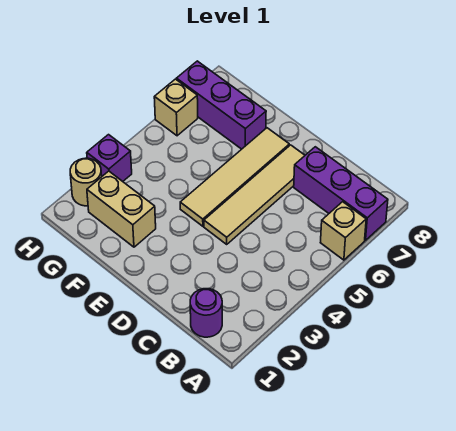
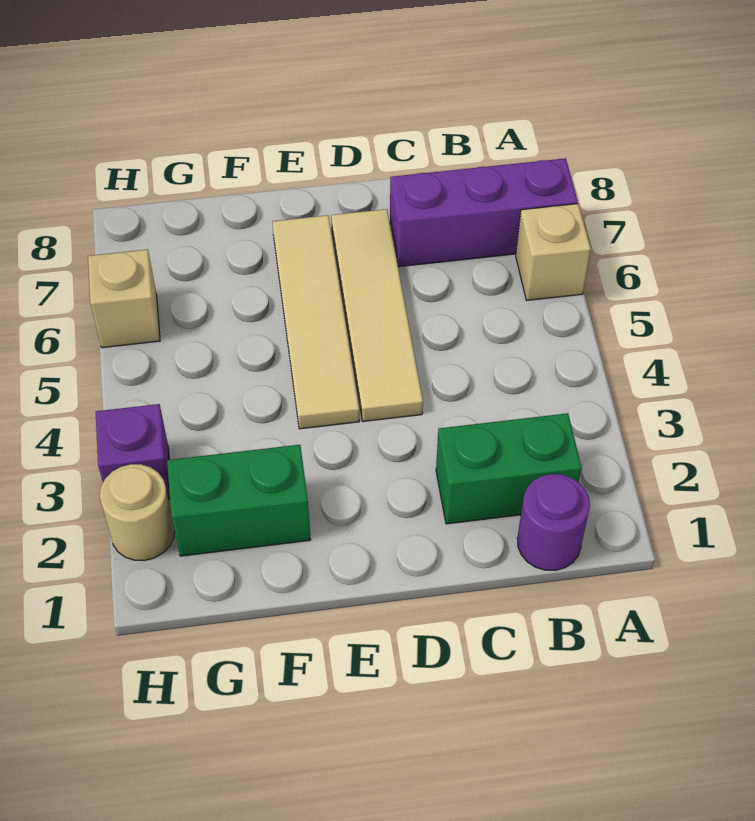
none -> green brick B2:C2 level 1
tan brick F2:G2 level 1 -> green brick F2:G2 level 1
purple brick F7:H7 level 1 -> none

